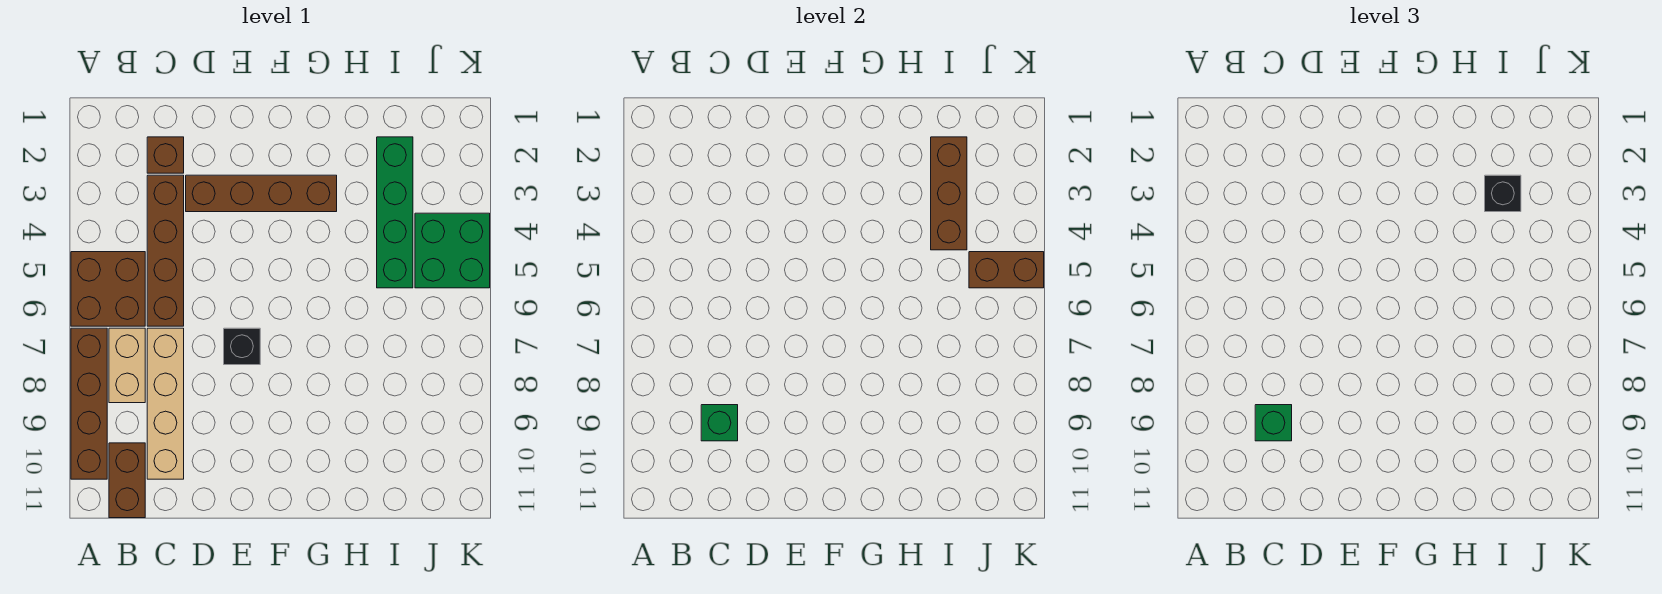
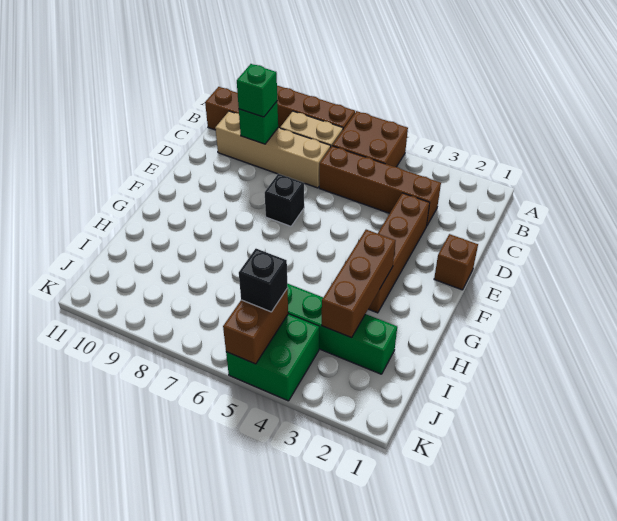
brown brick C2 level 1 -> brown brick E1 level 1
brown brick I2:I4 level 2 -> brown brick G3:I3 level 2
black brick I3 level 3 -> black brick J5 level 3

